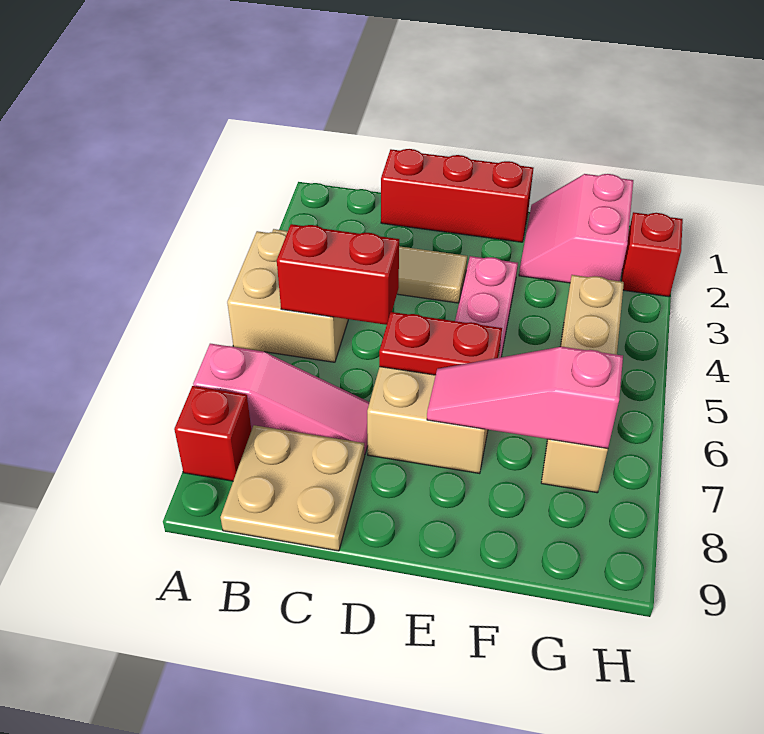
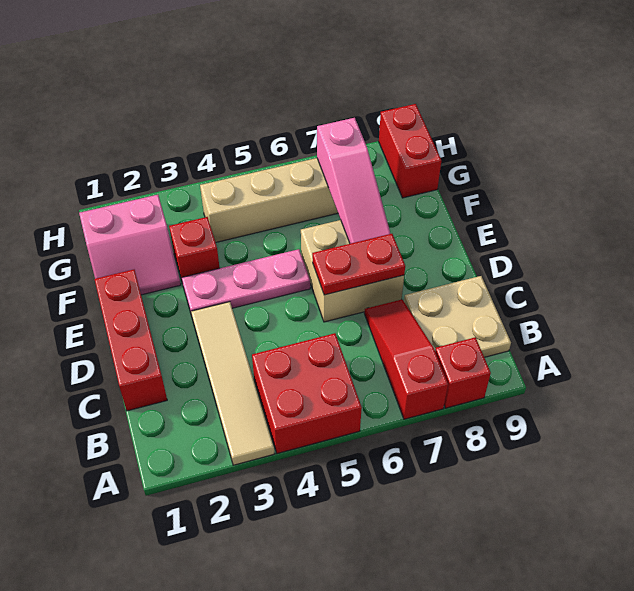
tan brick A4:B5 level 1 -> red brick A4:B5 level 1
pink slope A7:C7 level 1 top A -> red slope A7:C7 level 1 top A
red brick B5:C5 level 2 -> red brick G9:H9 level 1
red plate D6:E6 level 2 -> red plate D6:D7 level 2
red brick H2 level 1 -> red brick F3 level 1

